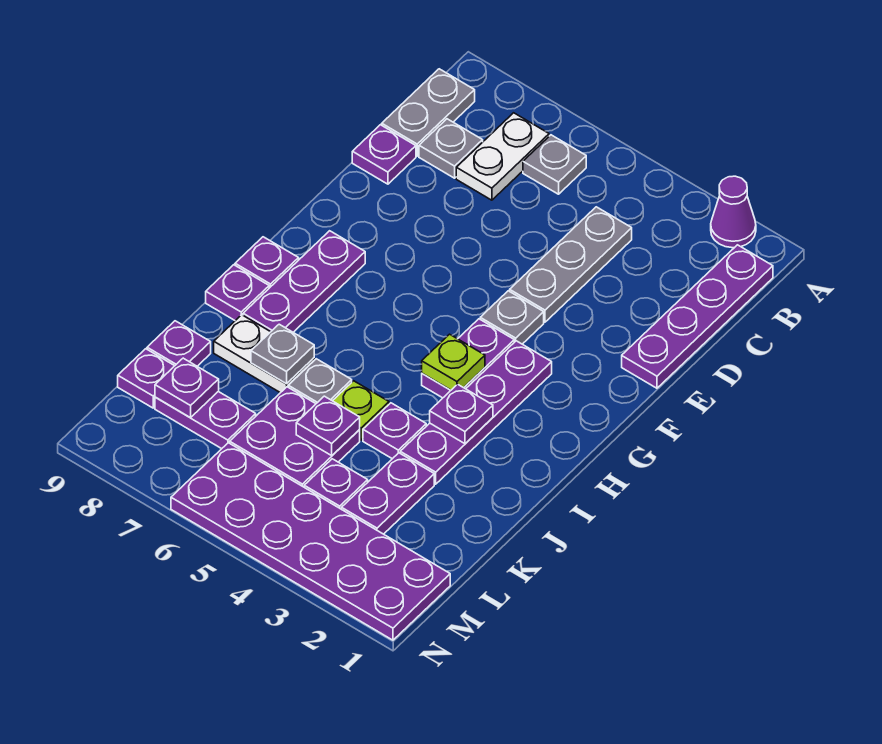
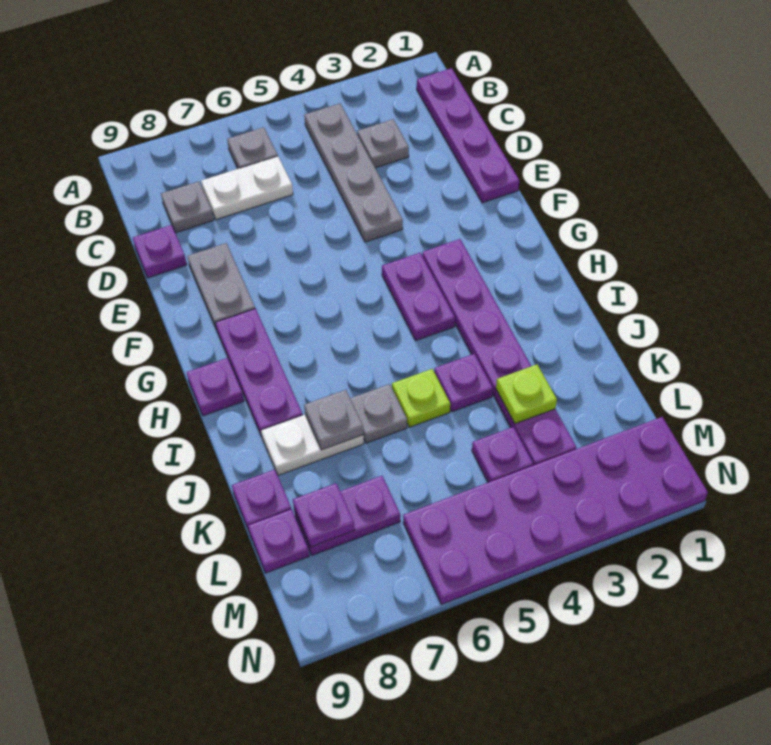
purple cone A2 level 1 -> none
white plate B7:C7 level 1 -> white plate C6:C7 level 1
grey plate B9:C9 level 1 -> grey plate E8:F8 level 1
grey plate C4:E4 level 1 -> grey plate B4:E4 level 1
grey plate F4 level 1 -> grey plate C3 level 1
lime plate H4 level 2 -> lime plate K3 level 2
purple plate I3 level 2 -> none
purple plate I9 level 1 -> none
purple plate K5:L6 level 1 -> none
purple plate K5 level 2 -> none

